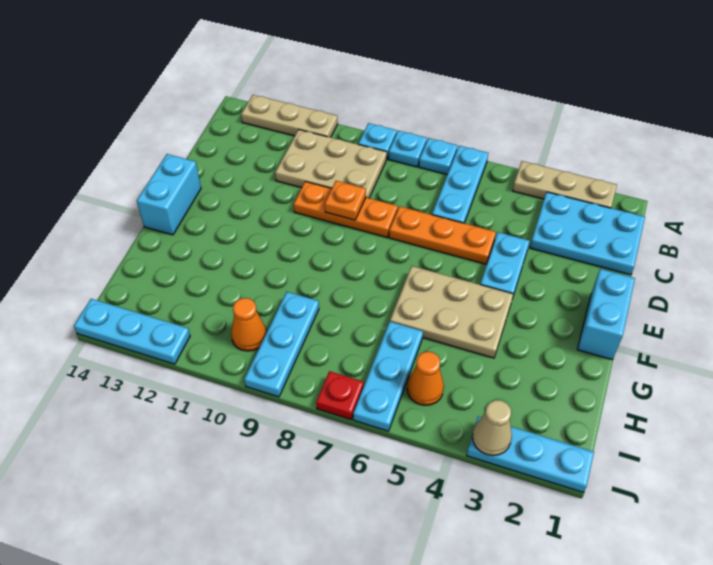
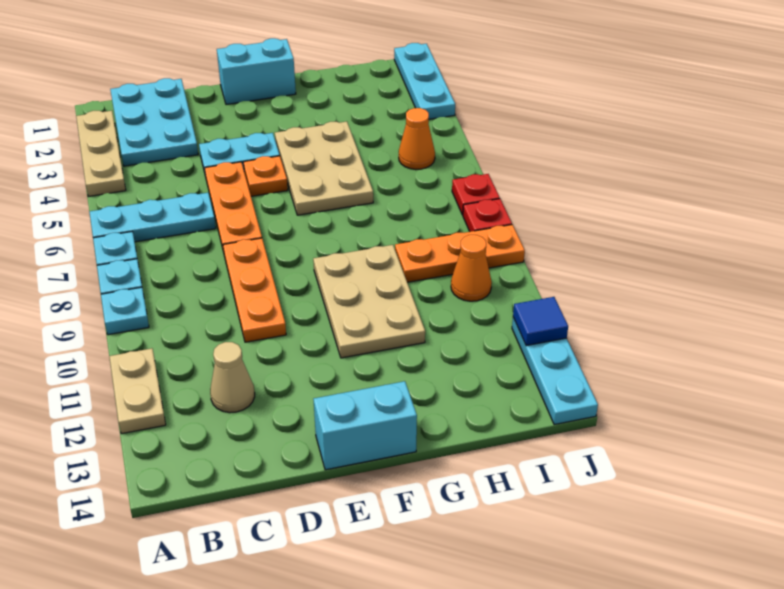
tan plate A11:A13 level 1 -> tan plate A11:A12 level 1
tan plate B9:C11 level 1 -> tan plate F9:G11 level 1
orange plate D9 level 2 -> orange plate E5 level 1
cyan plate H6:J6 level 1 -> none
cyan plate H9:J9 level 1 -> orange plate H9:J9 level 1
tan cone J3 level 2 -> tan cone C12 level 1
none -> red plate J8 level 1
none -> blue tile J12 level 2

